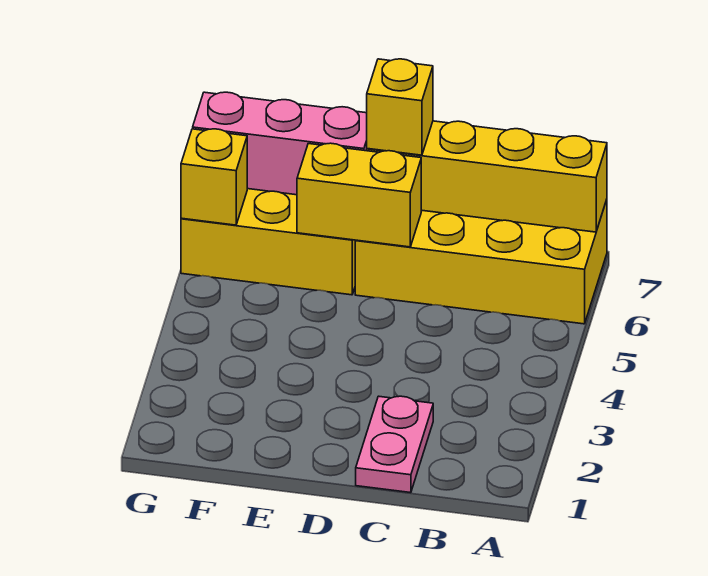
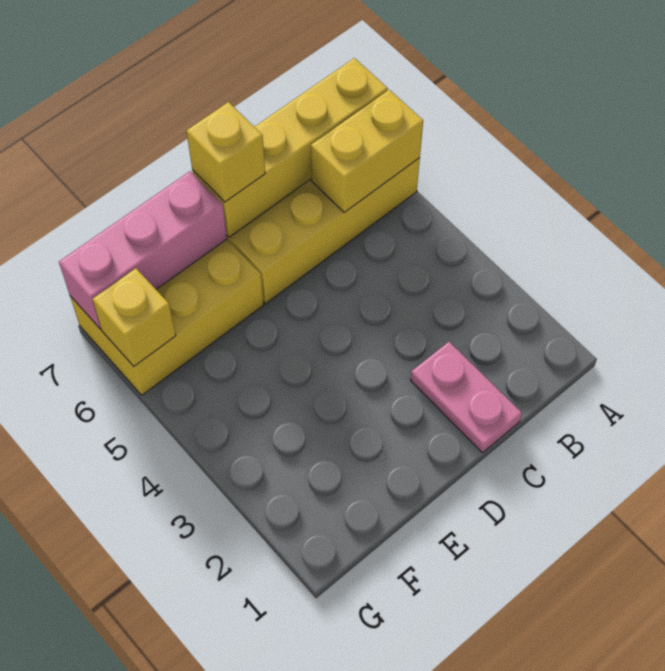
yellow brick D6:E6 level 2 -> yellow brick A6:B6 level 2

